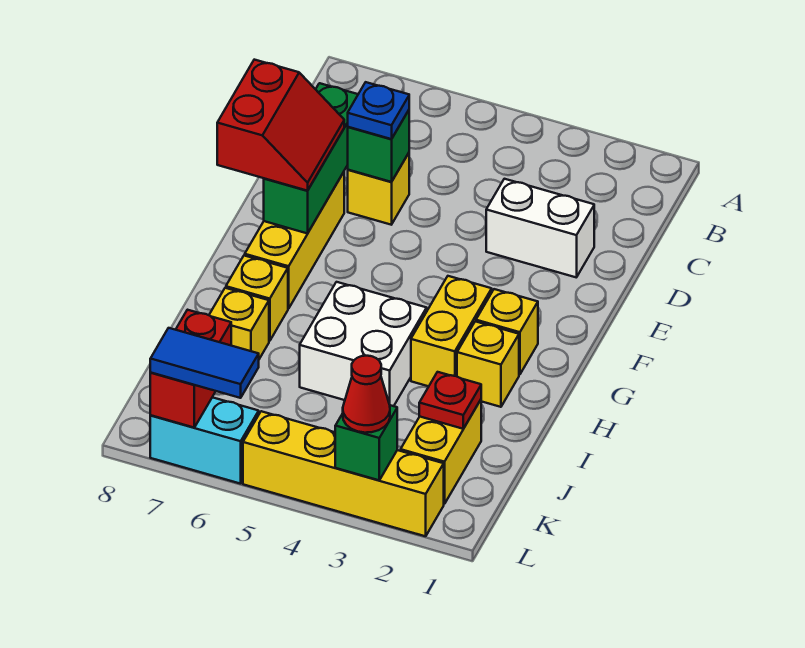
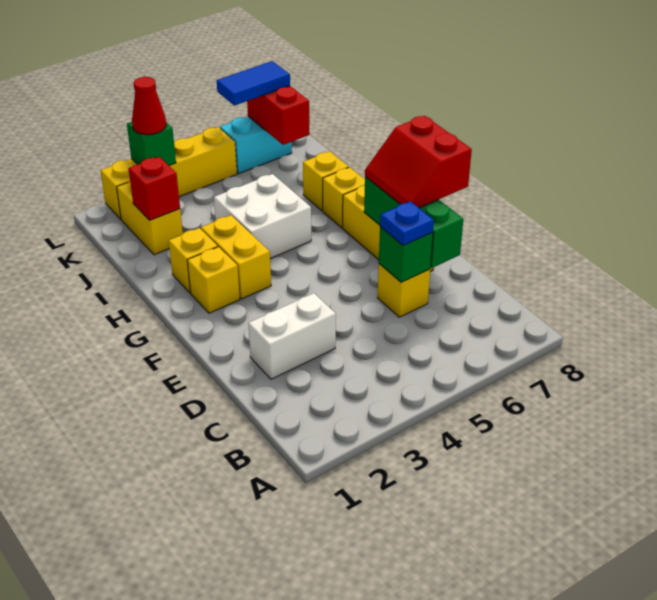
red plate J2 level 2 -> red brick J2 level 2

